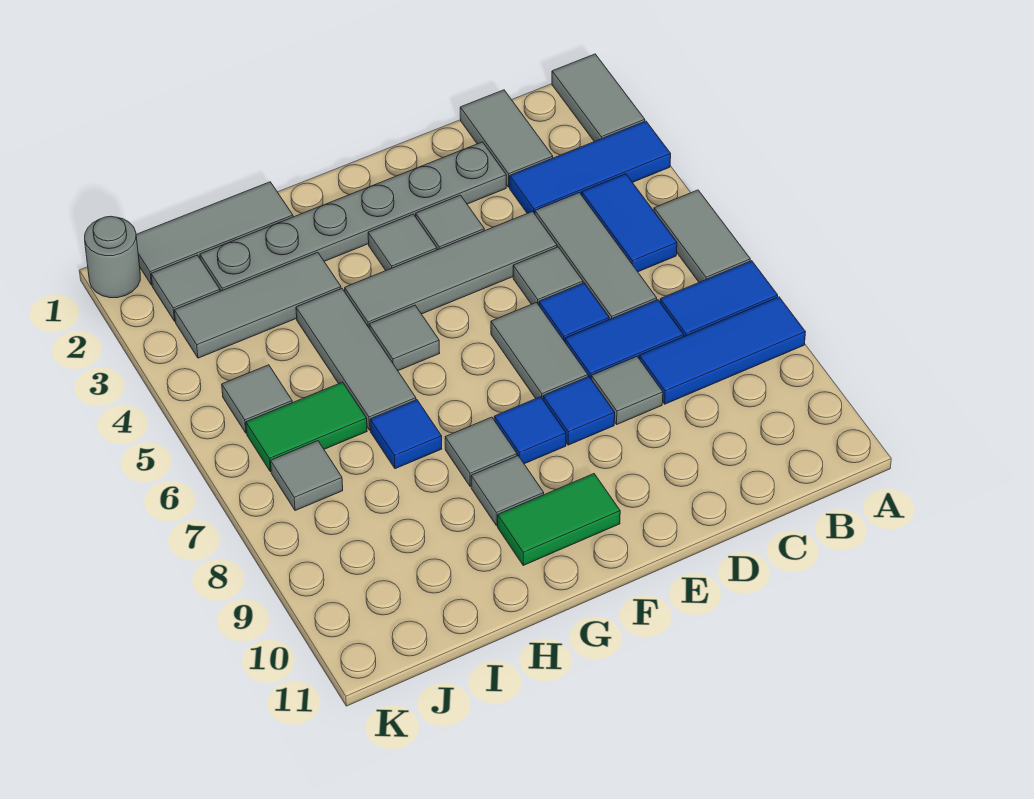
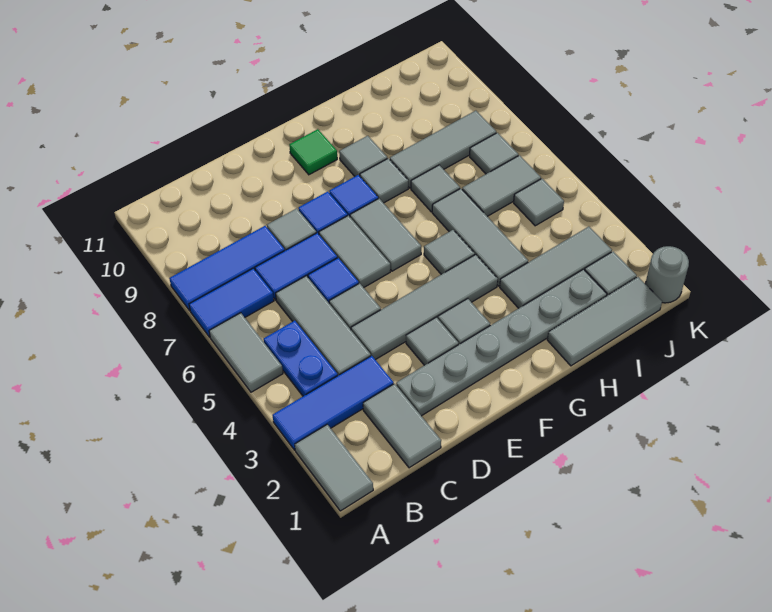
blue tile B4:B5 level 1 -> blue plate B4:B5 level 1
none -> grey tile F6:F7 level 1
green tile F10:G10 level 1 -> green tile F10 level 1
blue tile H7 level 1 -> grey tile H7 level 1
none -> grey tile H8:J8 level 1
green tile I6:J6 level 1 -> grey tile I6:J6 level 1

